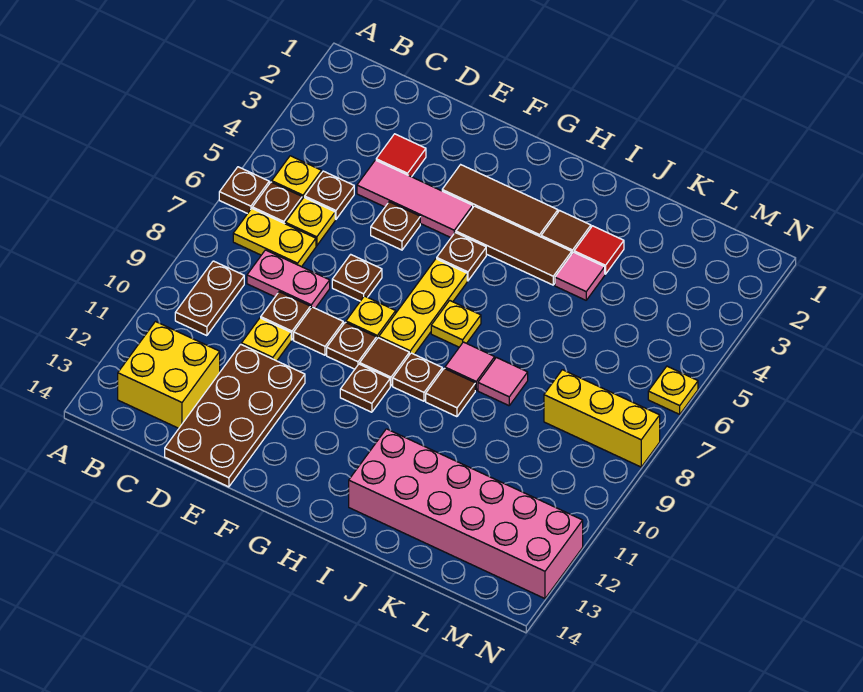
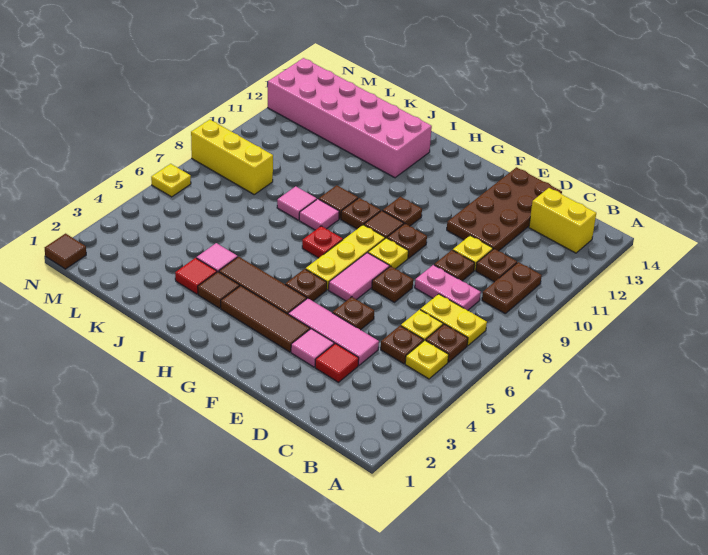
brown plate A6 level 1 -> brown plate C10 level 1
yellow brick B12:C13 level 1 -> yellow brick B13:C13 level 1
none -> pink tile E3 level 1
brown tile E9 level 1 -> brown tile N1 level 1
none -> pink tile F6:F7 level 1
yellow plate H7 level 1 -> red plate H7 level 1

